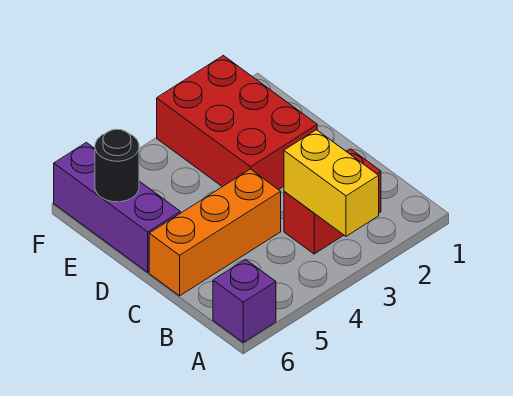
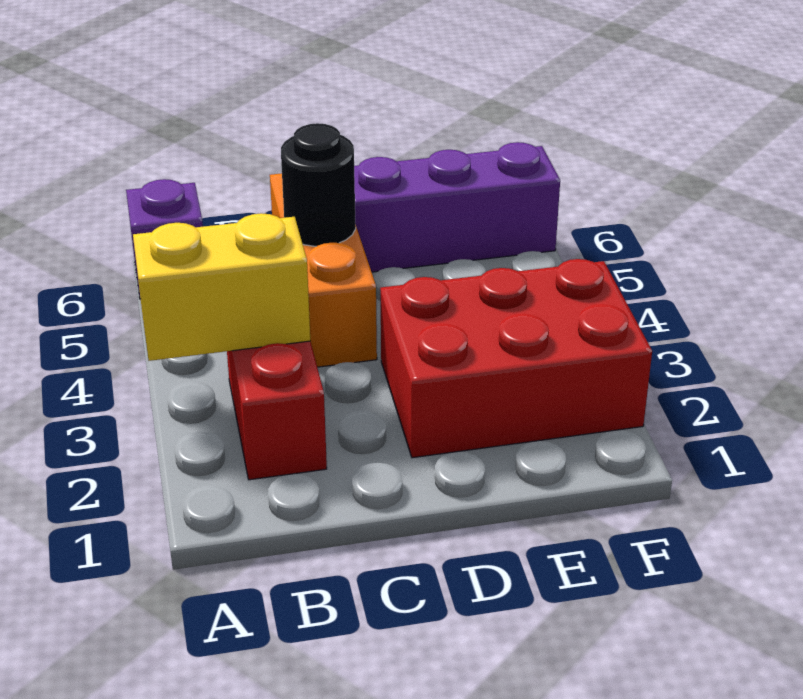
black round brick E6 level 2 -> black round brick C5 level 2

